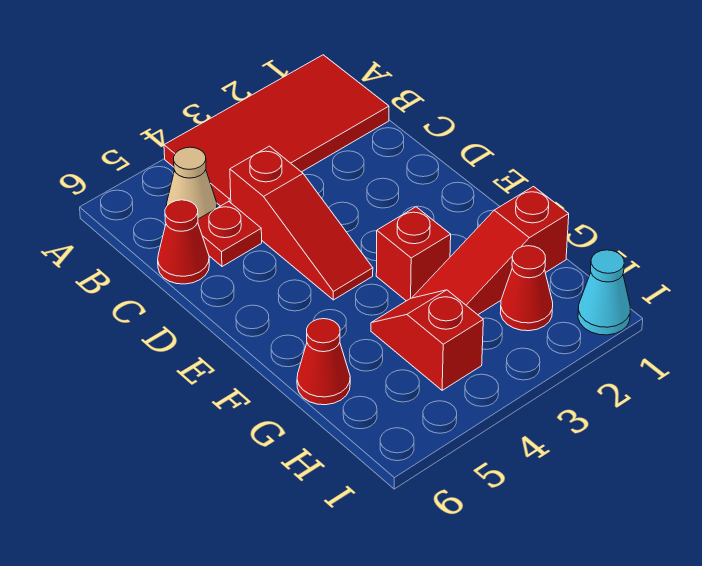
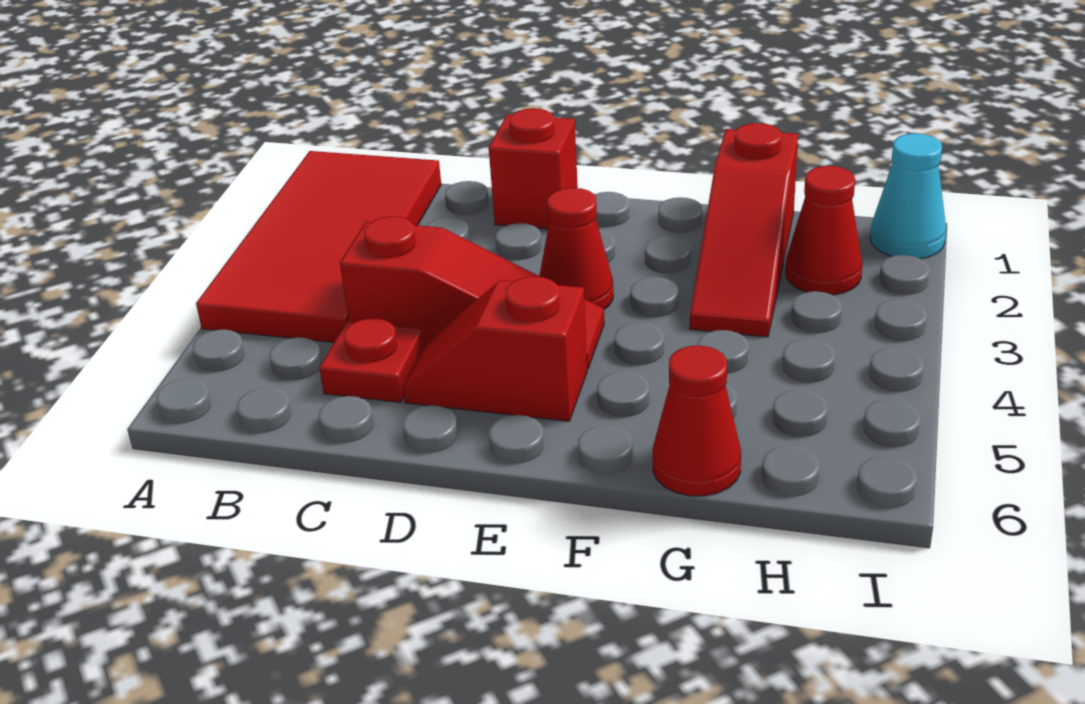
tan cone B5 level 1 -> none
red cone C6 level 1 -> red cone E3 level 1
red brick F3 level 1 -> red brick D1 level 1
red slope G4:H4 level 1 top H -> red slope D5:E5 level 1 top E

